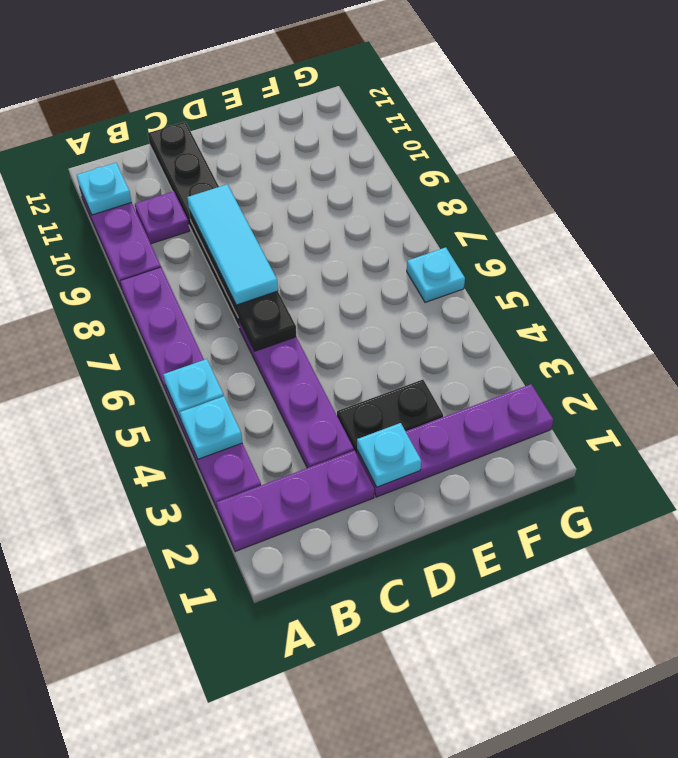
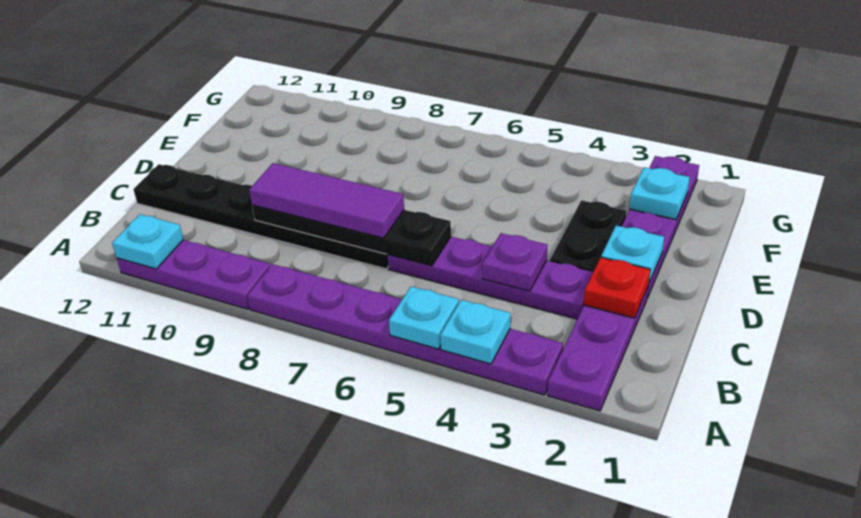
purple plate B10 level 1 -> purple plate C4 level 2
none -> red plate C2 level 2
cyan tile C7:C9 level 3 -> purple tile C7:C9 level 3
cyan plate G6 level 1 -> cyan plate F2 level 2

